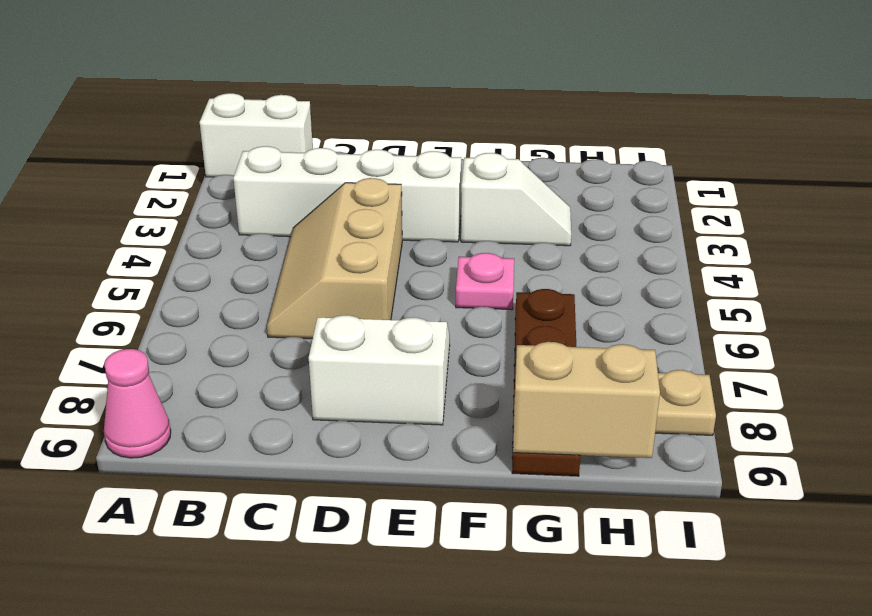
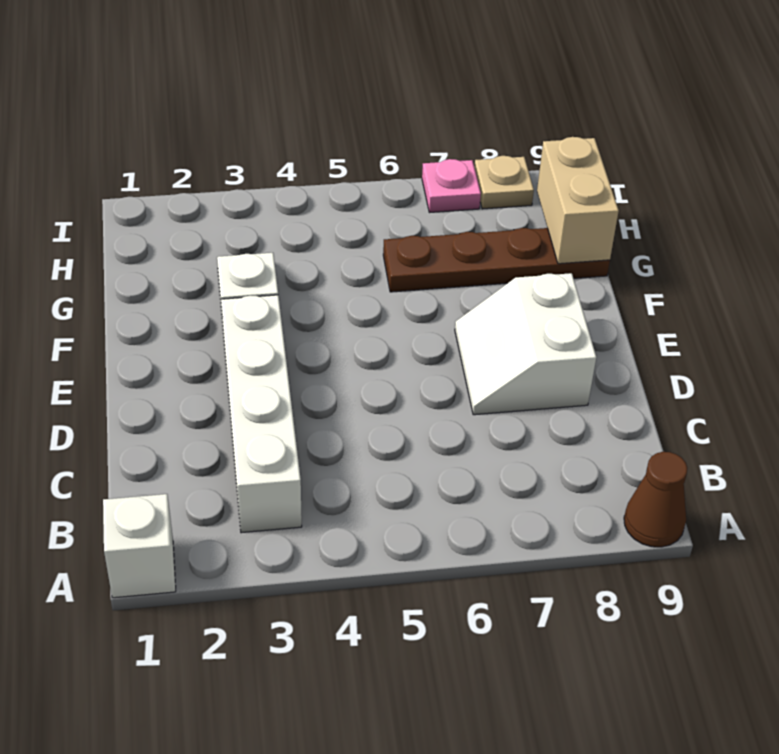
white brick A1:B1 level 1 -> white brick A1 level 1
pink cone A9 level 1 -> brown cone A9 level 1
tan slope C4:D6 level 1 top D -> none
pink plate F5 level 1 -> pink plate I7 level 1

